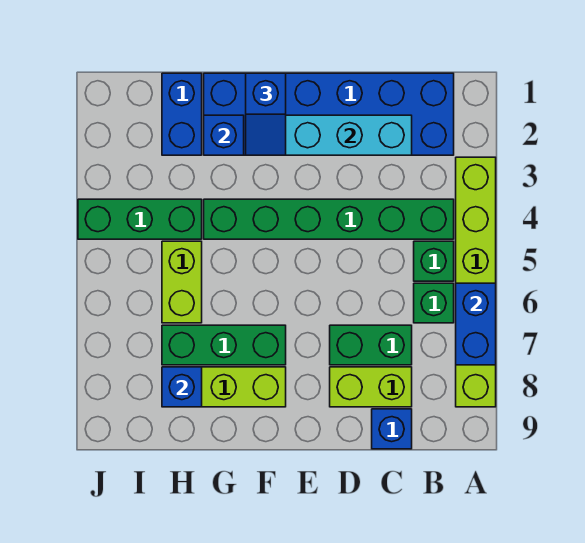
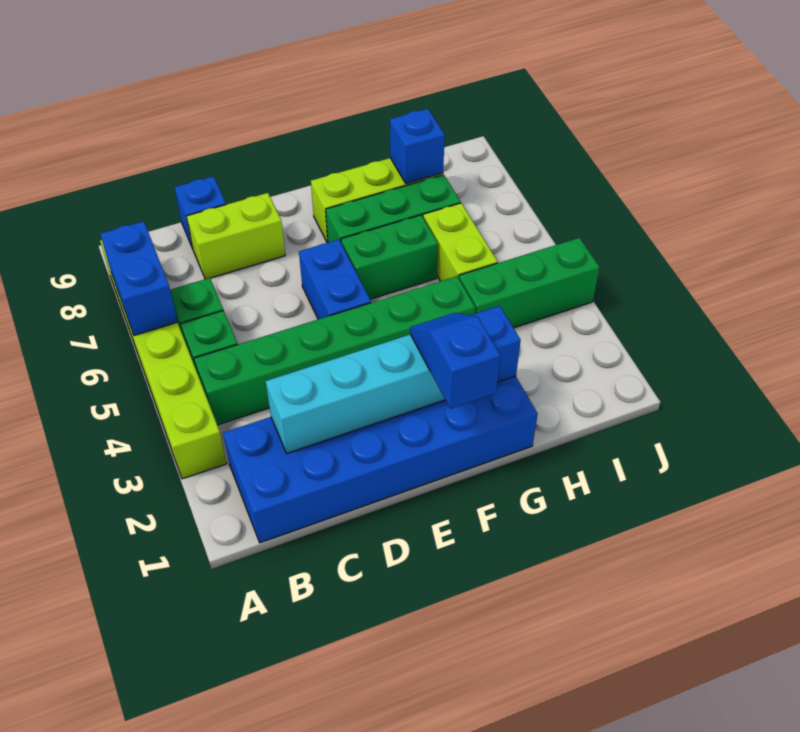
green brick C7:D7 level 1 -> green brick F6:G6 level 1
blue brick H1:H2 level 1 -> blue brick E5:E6 level 1

